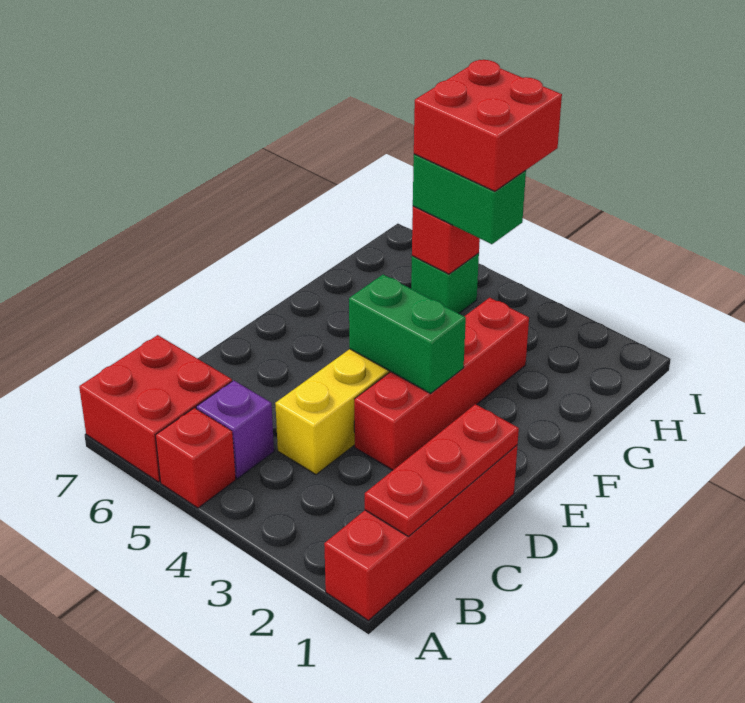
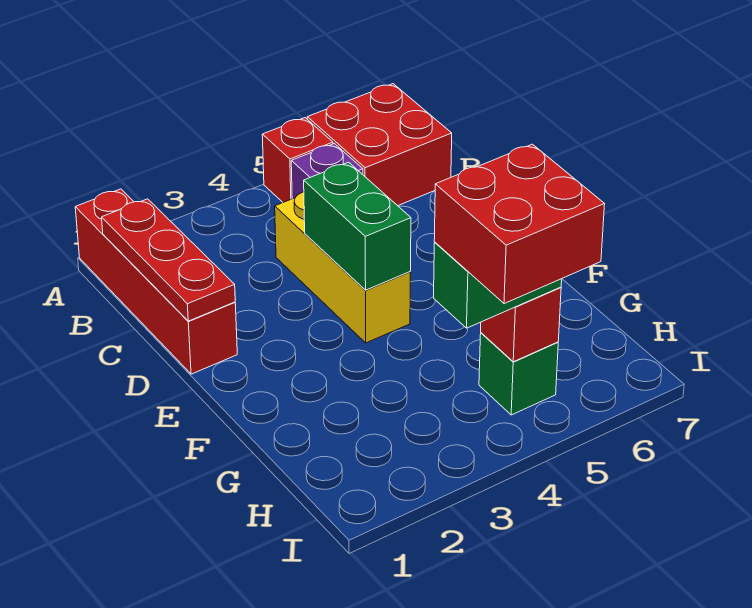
red brick D3:G3 level 1 -> none
green brick E3:E4 level 2 -> green brick D4:E4 level 2

